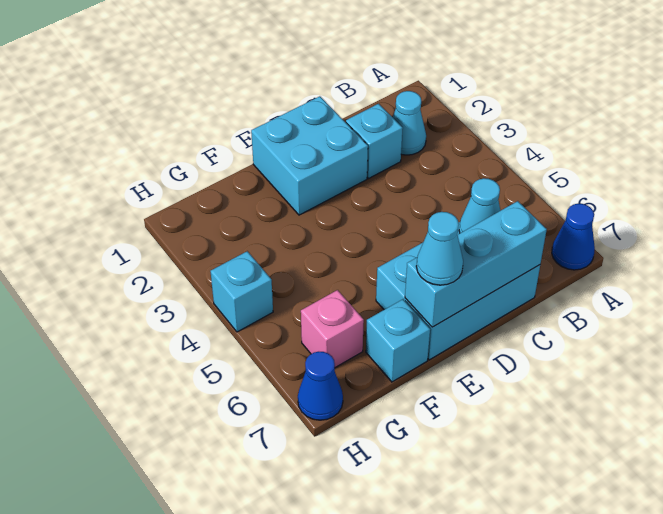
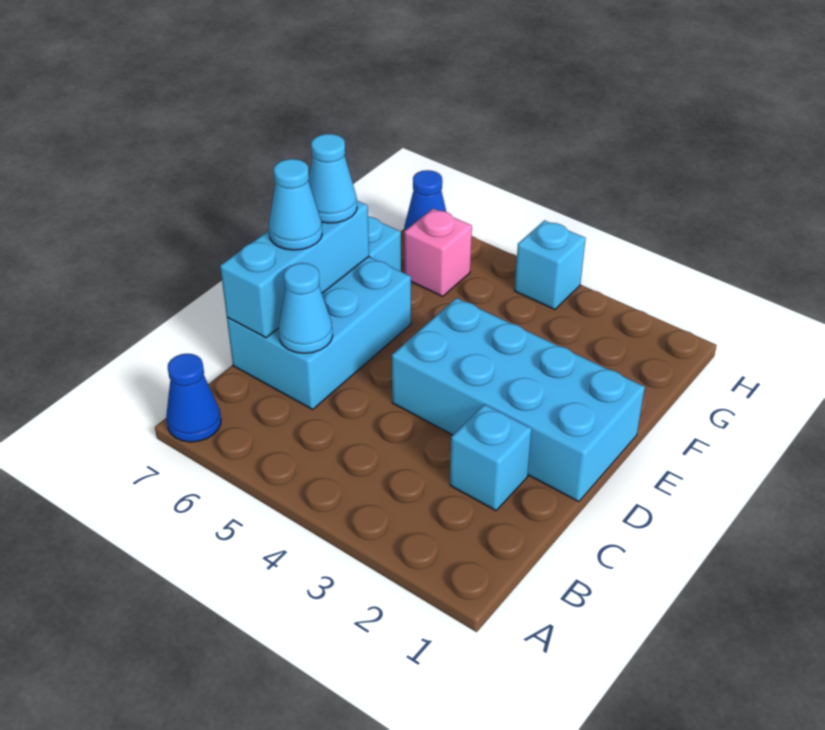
cyan cone B2 level 1 -> cyan cone D7 level 3
cyan brick D1:E2 level 1 -> cyan brick D1:E4 level 1

